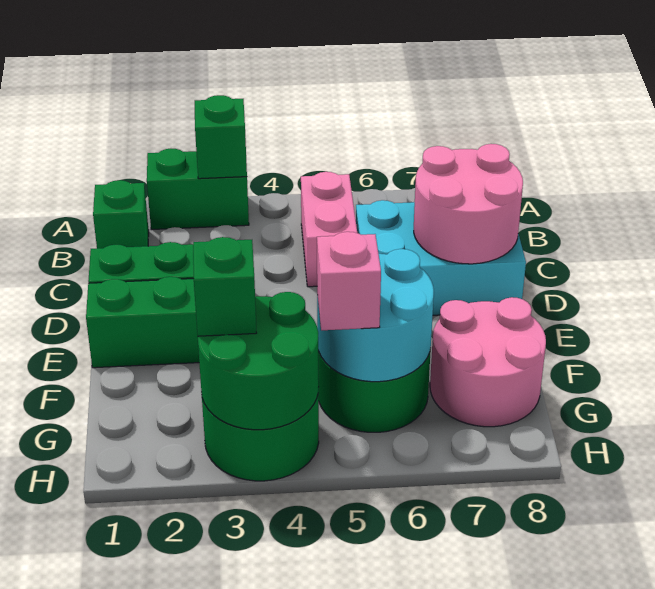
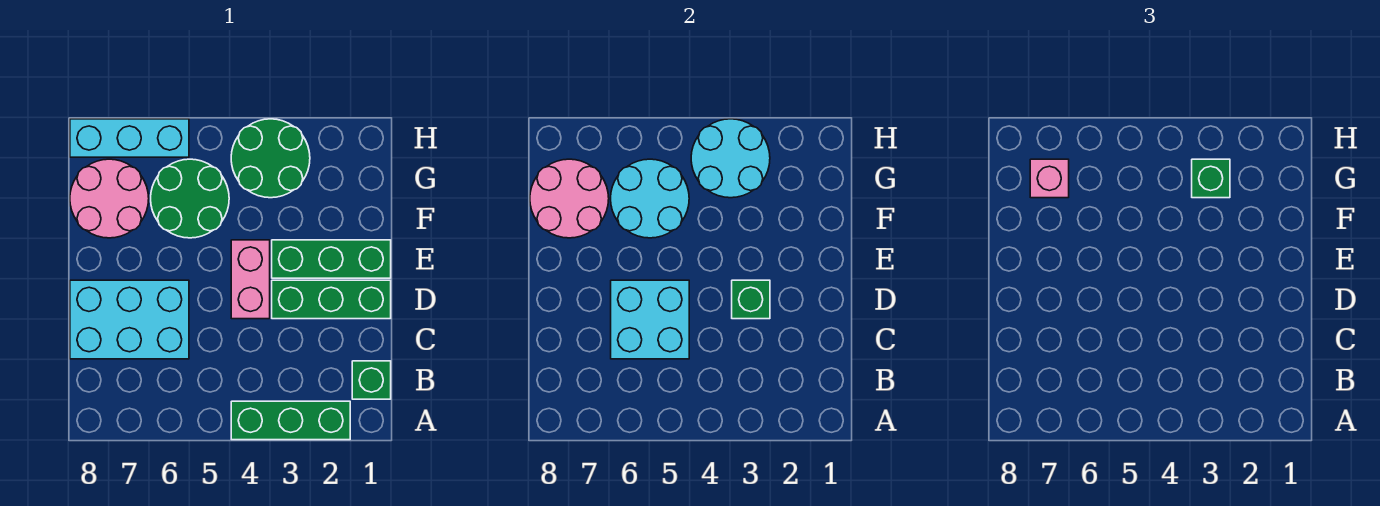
green brick A2:A3 level 1 -> green brick A2:A4 level 1
green brick A3 level 2 -> green brick D3 level 2
pink brick B5:C5 level 1 -> pink brick D4:E4 level 1
none -> cyan brick C5:D6 level 2
pink round brick C7:D8 level 2 -> pink round brick F7:G8 level 2
green round brick G3:H4 level 2 -> cyan round brick G3:H4 level 2
pink brick G5 level 3 -> pink brick G7 level 3
none -> cyan brick H6:H8 level 1

